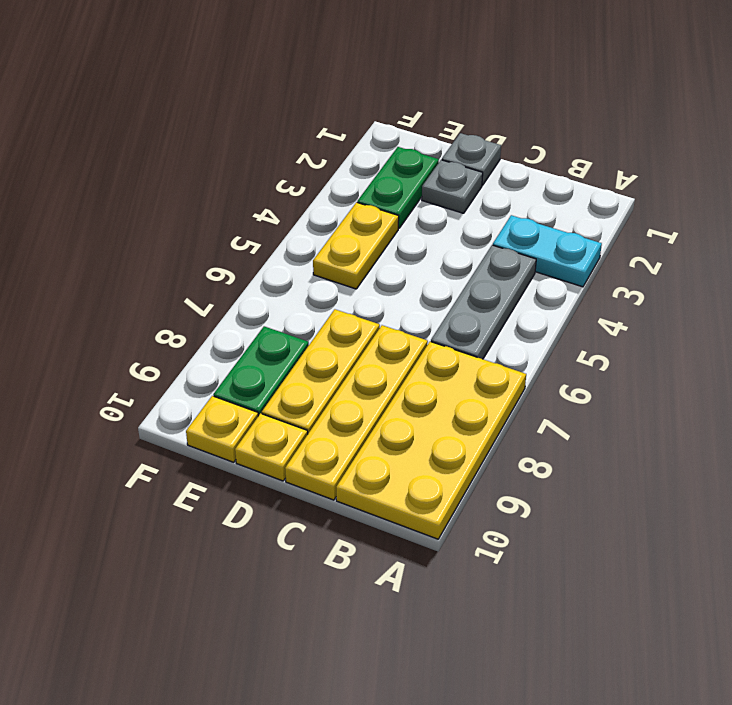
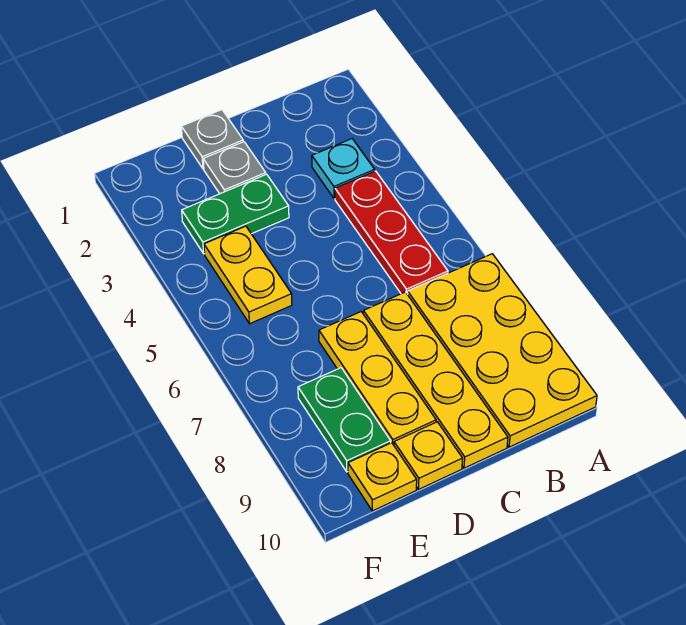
cyan plate A3:B3 level 1 -> cyan plate B3 level 1
grey plate B4:B6 level 1 -> red plate B4:B6 level 1
green plate E2:E3 level 1 -> green plate D3:E3 level 1

